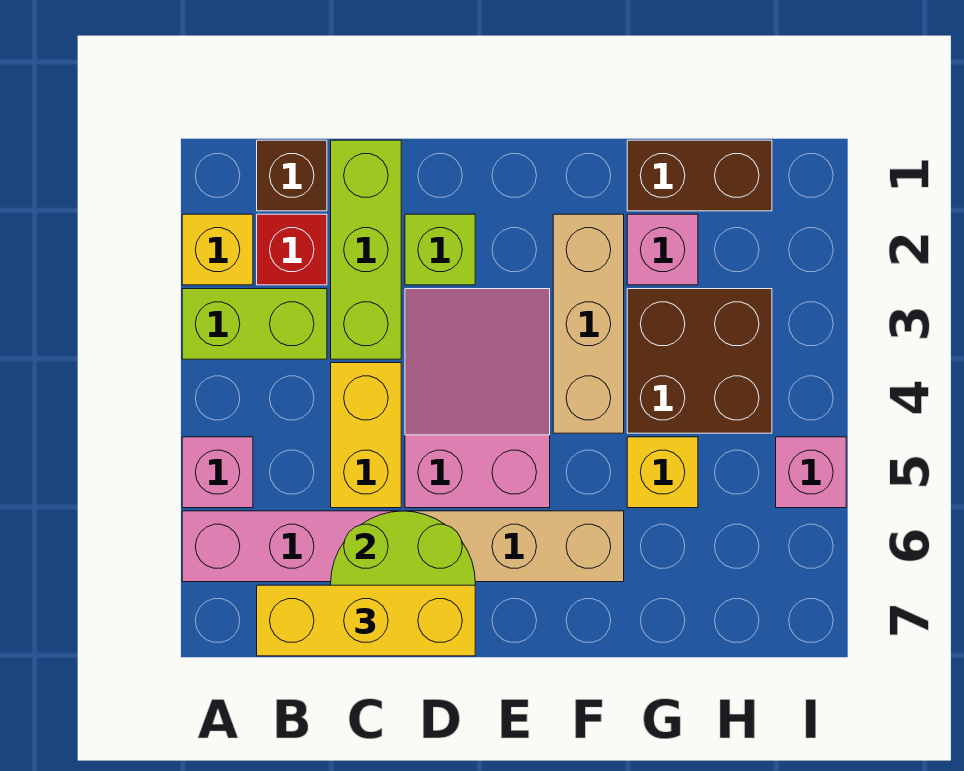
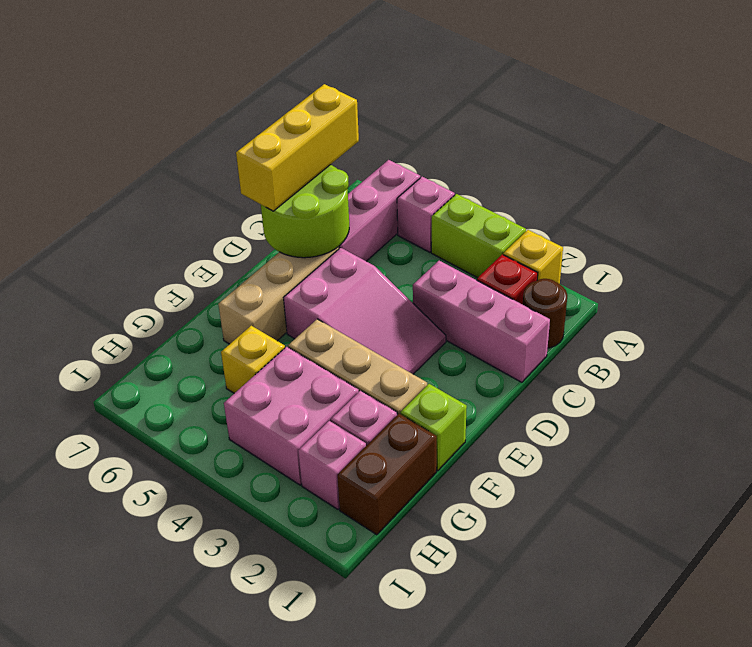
lime brick A3:B3 level 1 -> lime brick A3:A4 level 1
brown brick B1 level 1 -> brown round brick B1 level 1
lime brick C1:C3 level 1 -> pink brick C1:C3 level 1
yellow brick C4:C5 level 1 -> none
lime brick D2 level 1 -> lime brick F1 level 1
brown brick G3:H4 level 1 -> pink brick G3:H4 level 1
pink brick I5 level 1 -> pink brick H2 level 1

